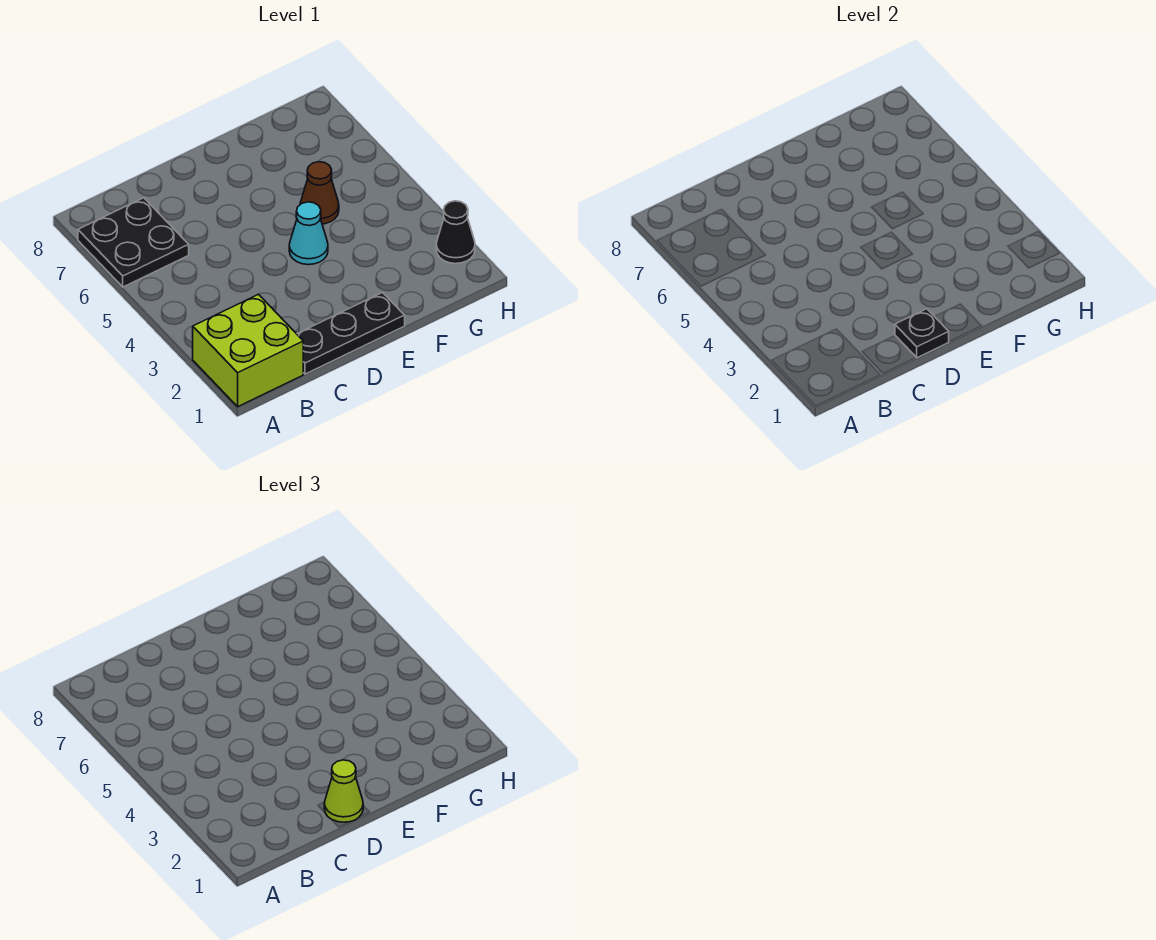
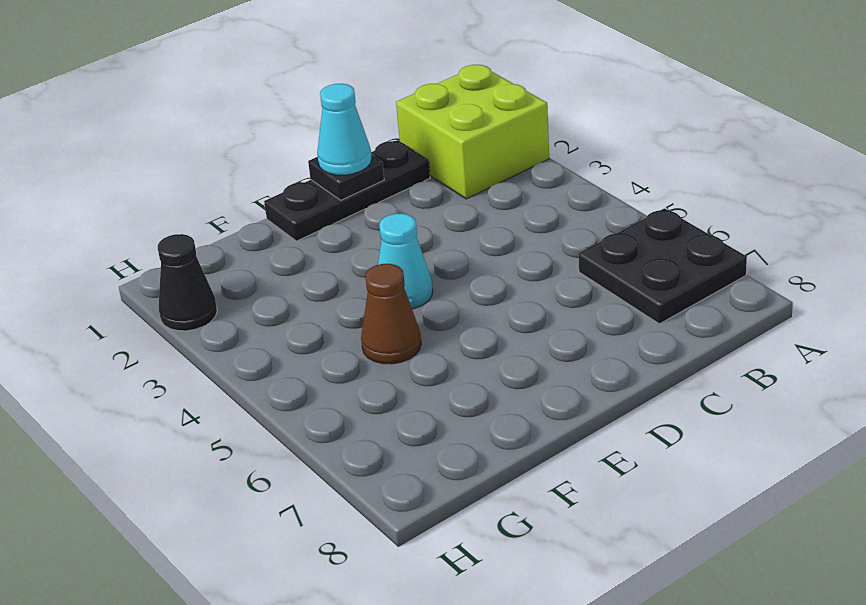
lime cone D1 level 3 -> cyan cone D1 level 3

